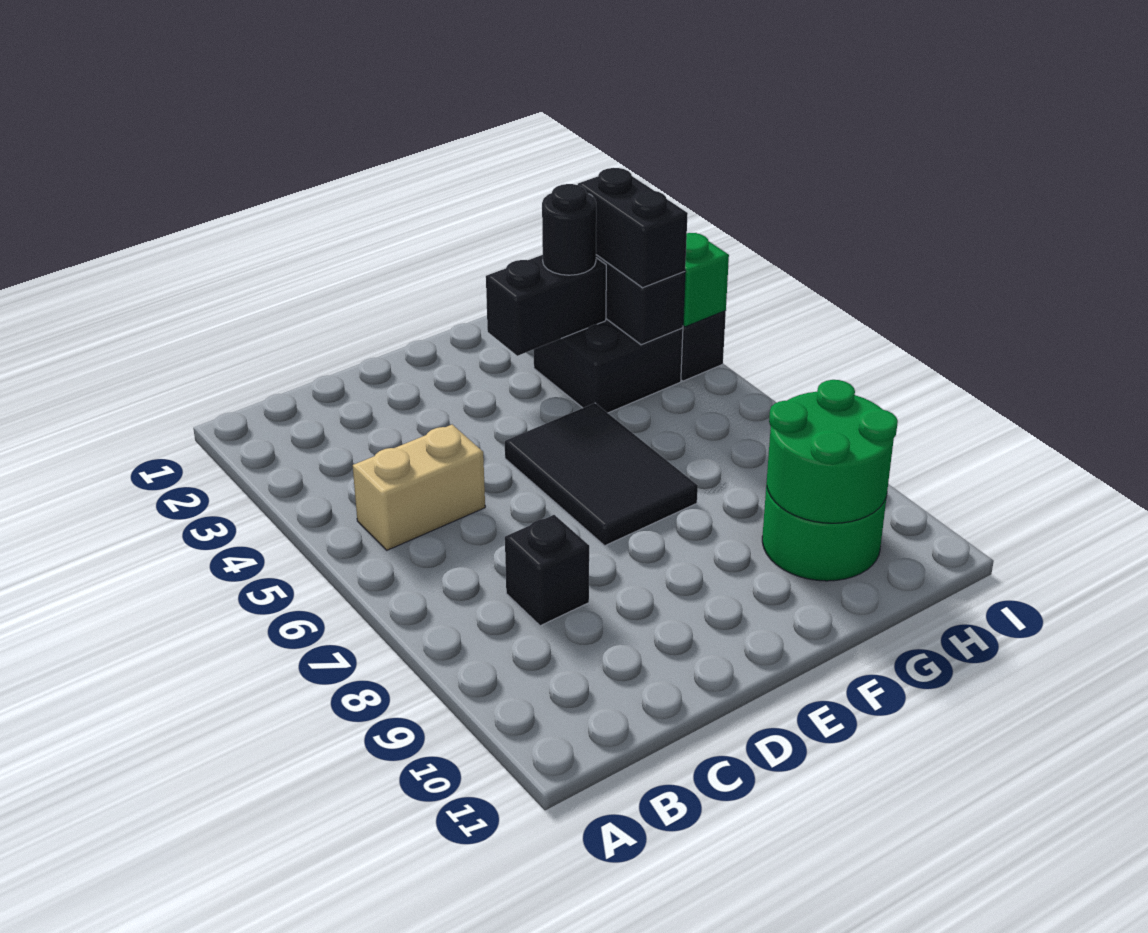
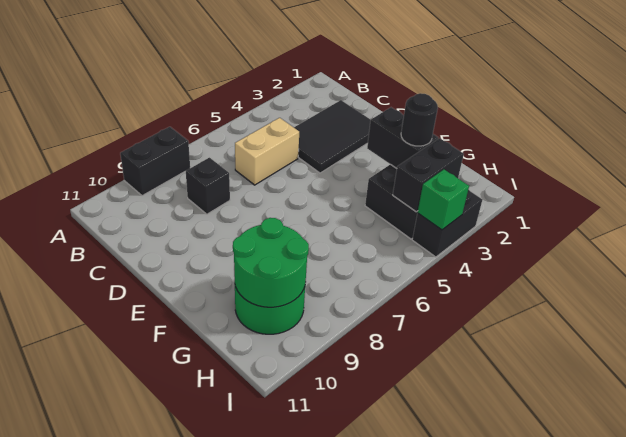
tan brick B5:C5 level 1 -> tan brick C5:C6 level 1
black tile E5:F7 level 1 -> black tile C2:D4 level 1
black brick H3:H4 level 3 -> black brick A8:A9 level 1

